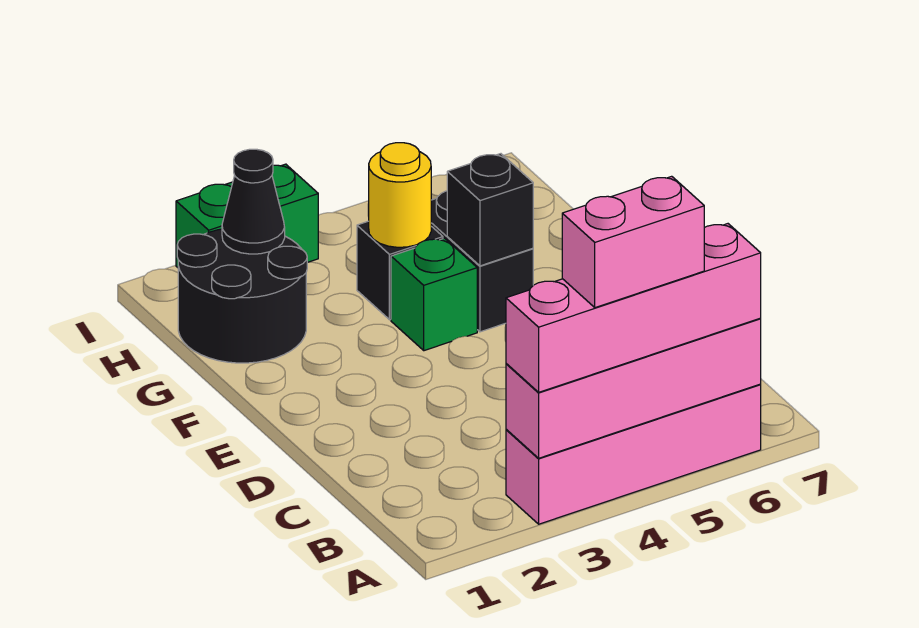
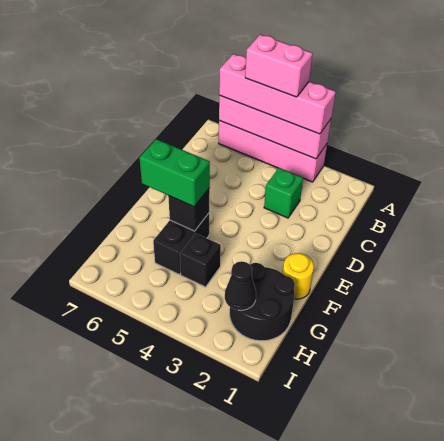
green brick F4 level 1 -> green brick C3 level 1
yellow round brick G4 level 2 -> yellow round brick F1 level 1
green brick I2:I3 level 1 -> green brick F5:F6 level 3

